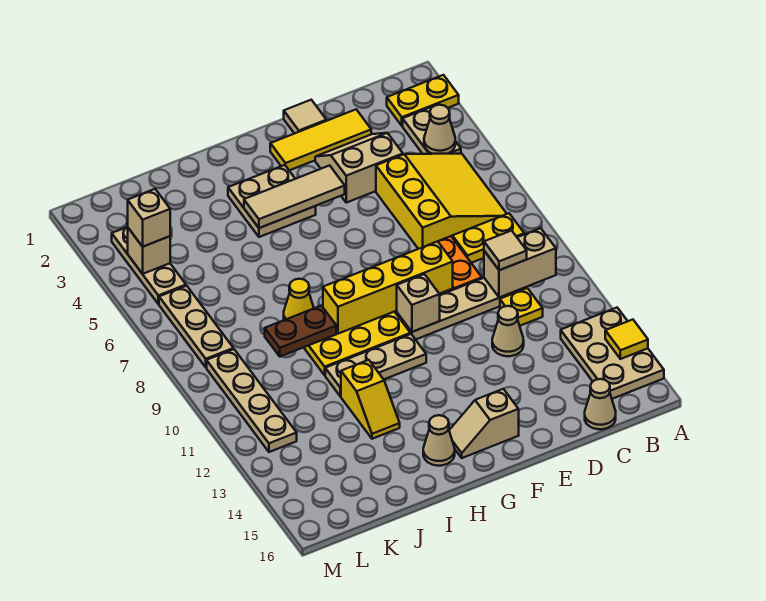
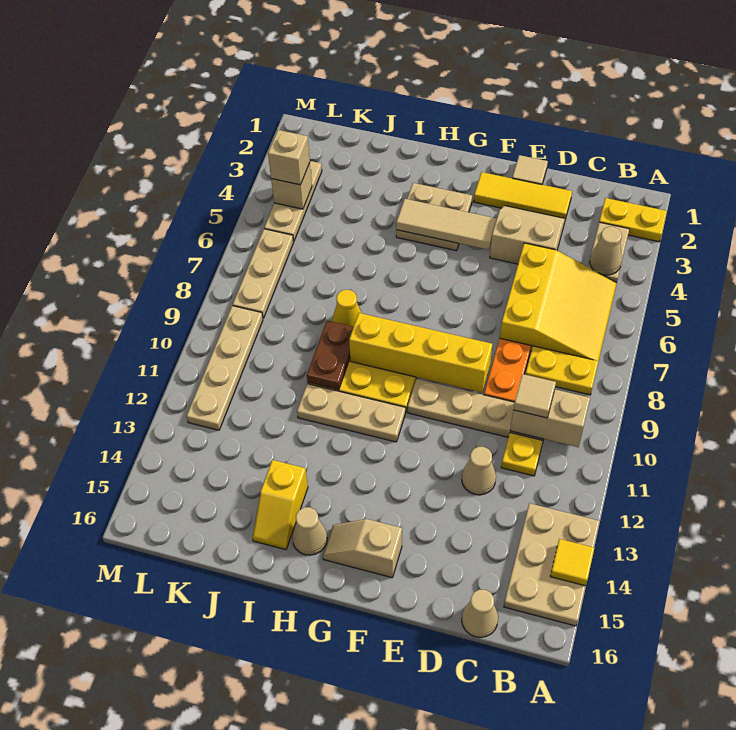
tan brick F10 level 2 -> none
brown plate I9:J9 level 2 -> brown plate I9:I10 level 2
yellow slope I12:I13 level 1 top 12 -> yellow slope I14:I15 level 1 top 14

